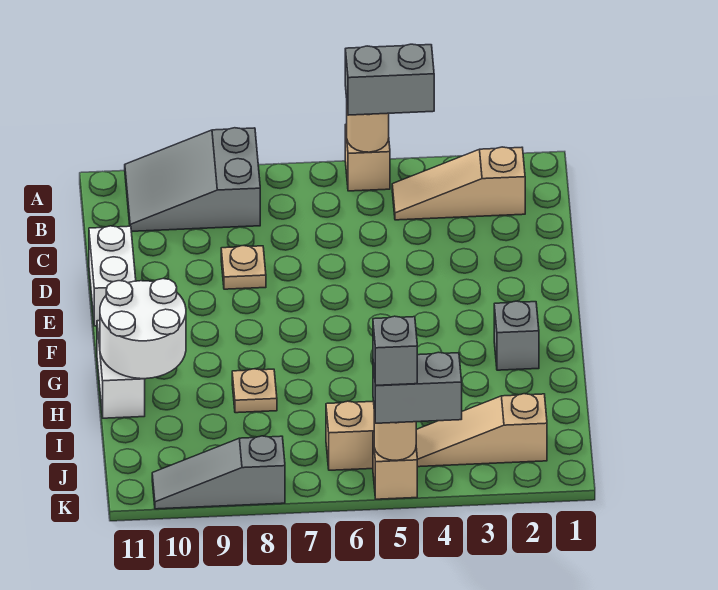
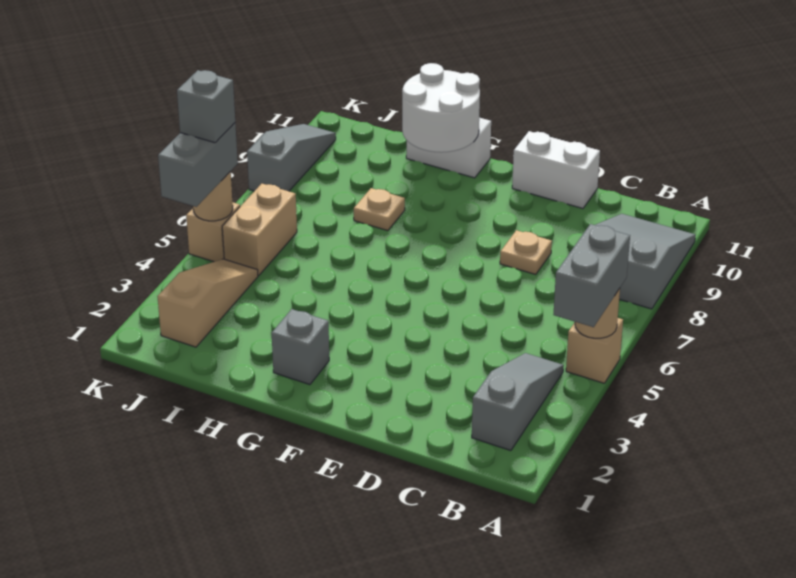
tan slope B2:B4 level 1 top 2 -> grey slope B2:B4 level 1 top 2

